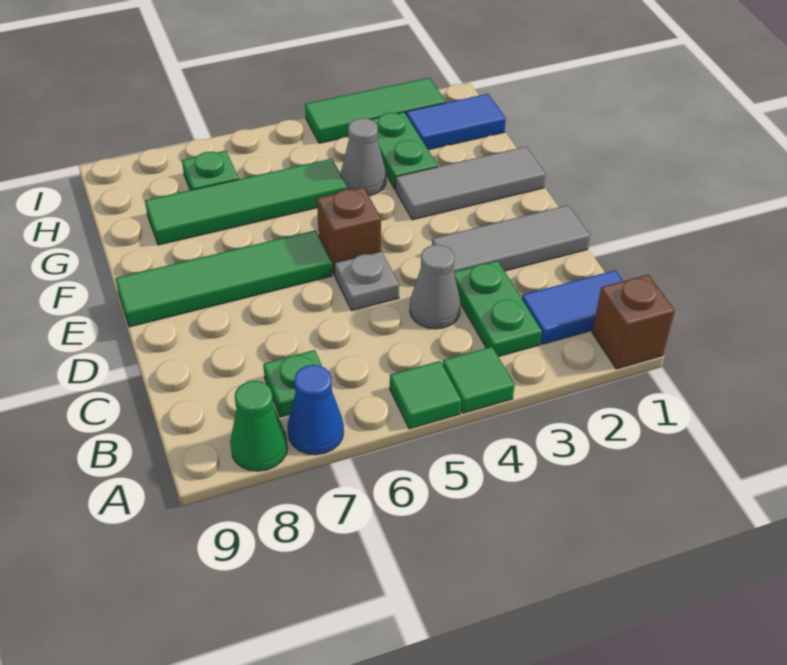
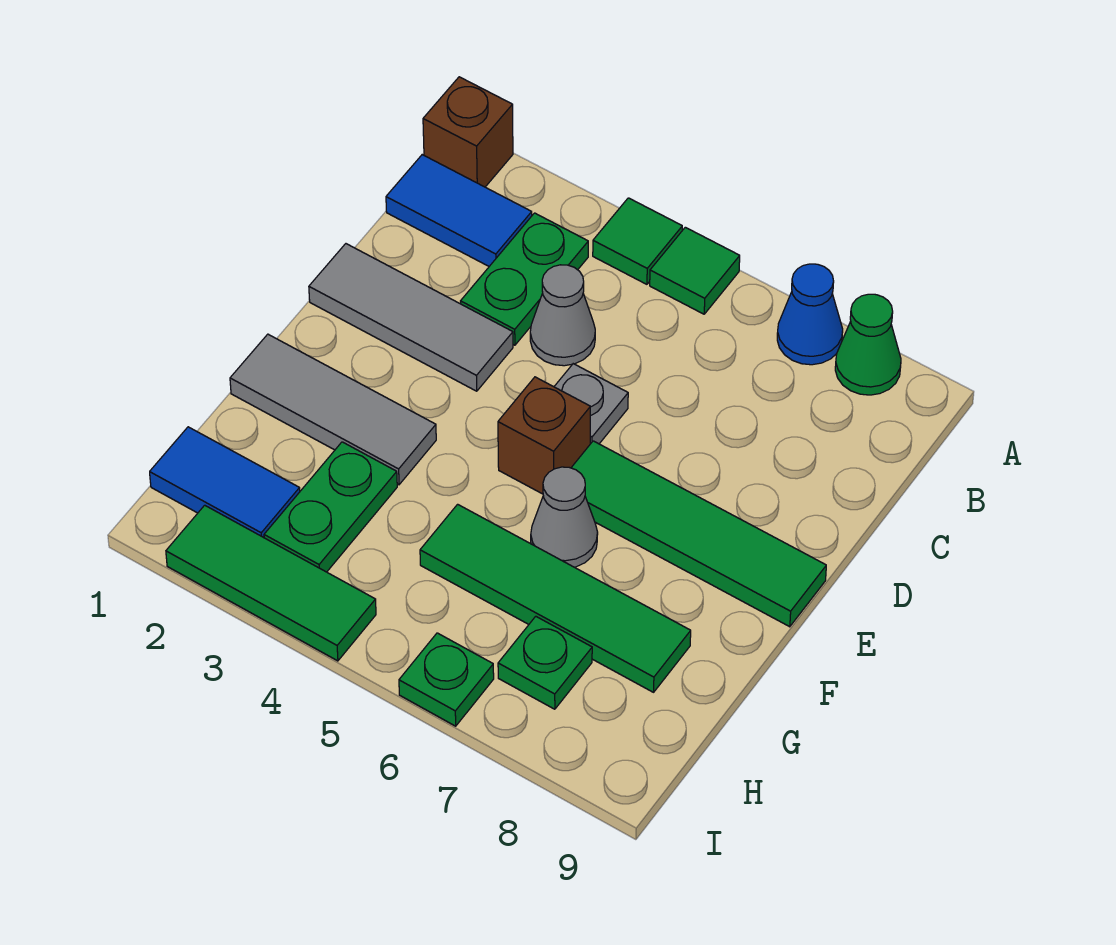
green plate B7 level 1 -> green plate I6 level 1
grey cone G4 level 1 -> grey cone F6 level 1

